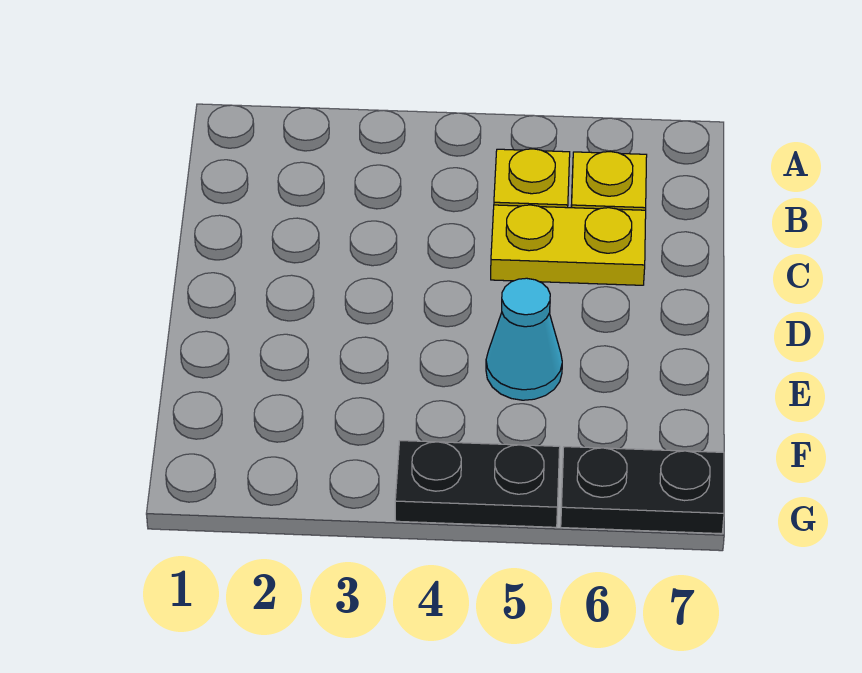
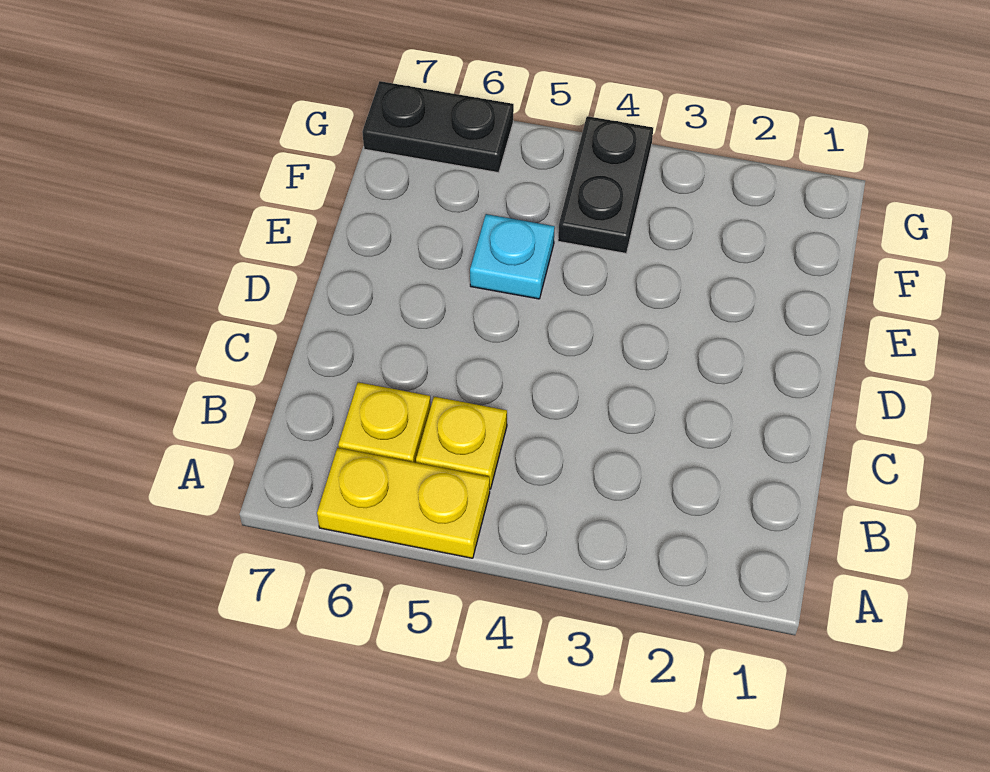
yellow plate C5:C6 level 1 -> yellow plate A5:A6 level 1
cyan cone E5 level 1 -> cyan plate E5 level 1
black plate G4:G5 level 1 -> black plate F4:G4 level 1

